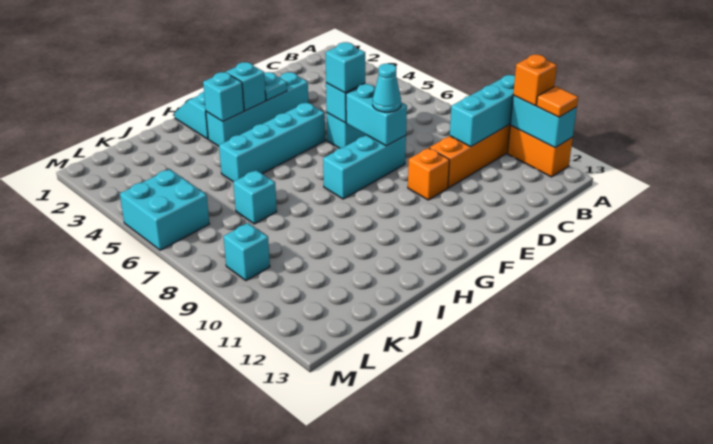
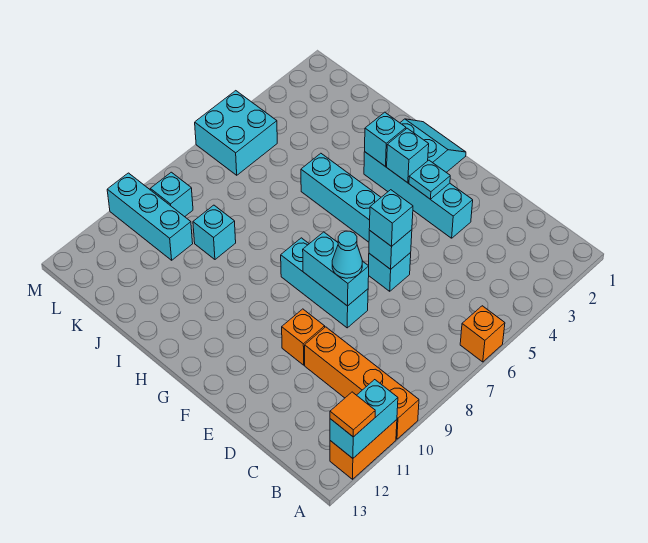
cyan brick A10:C10 level 2 -> cyan brick K10:M10 level 1
orange brick A11 level 3 -> orange brick A6 level 1
cyan brick E7:E8 level 2 -> cyan brick E8:F8 level 2
cyan brick J7 level 1 -> cyan brick J9 level 1

